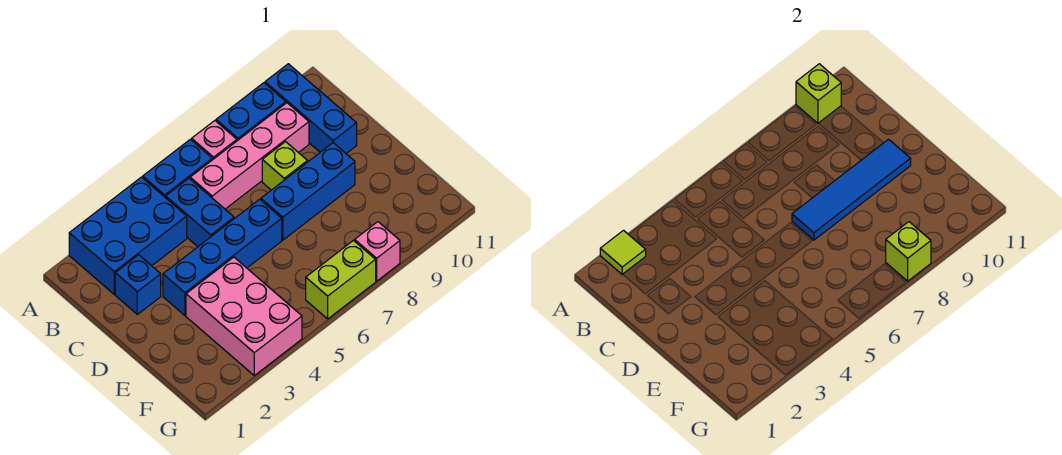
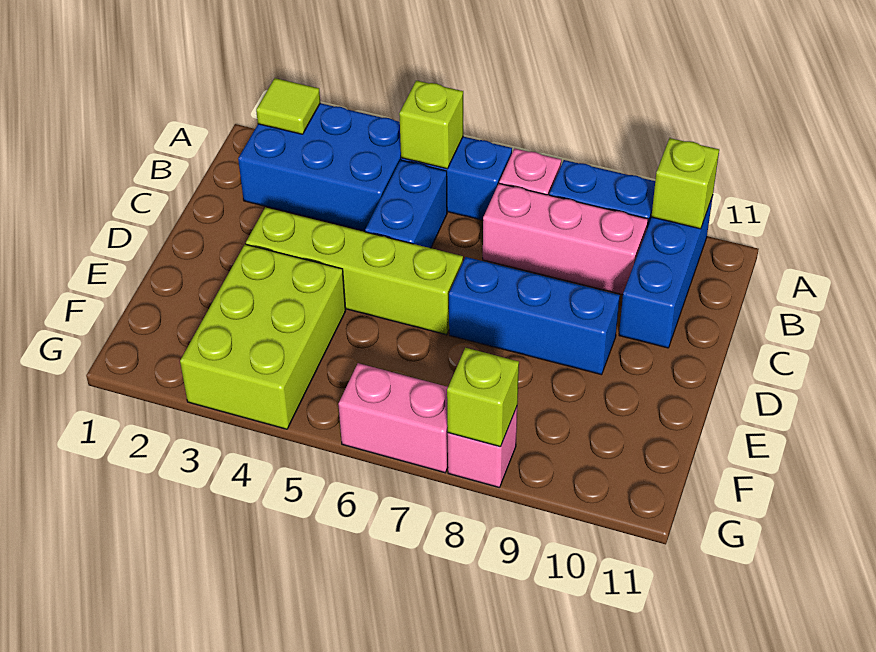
pink brick B6:B9 level 1 -> pink brick B7:B9 level 1
blue brick C2 level 1 -> none
lime brick C8 level 1 -> lime brick A5 level 2
blue brick D3:D6 level 1 -> lime brick D3:D6 level 1
blue tile D7:D10 level 2 -> none
pink brick E3:G4 level 1 -> lime brick E3:G4 level 1
lime brick G6:G7 level 1 -> pink brick G6:G7 level 1

